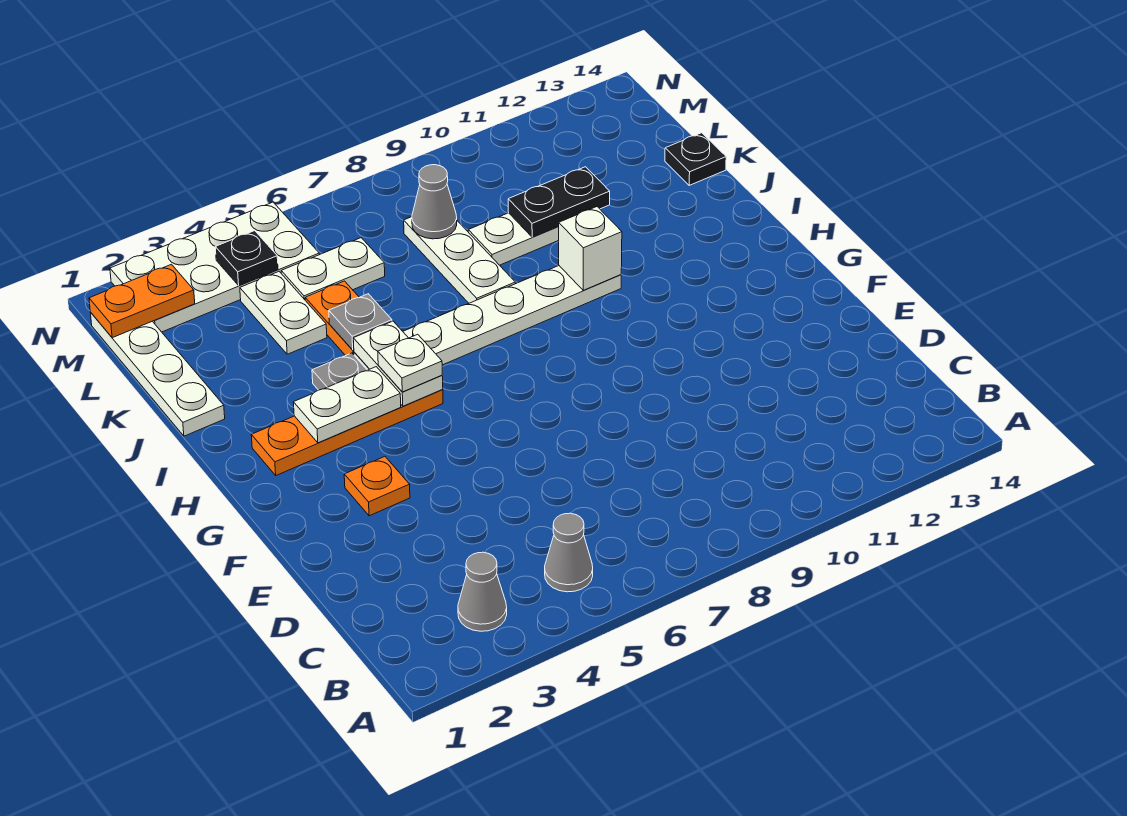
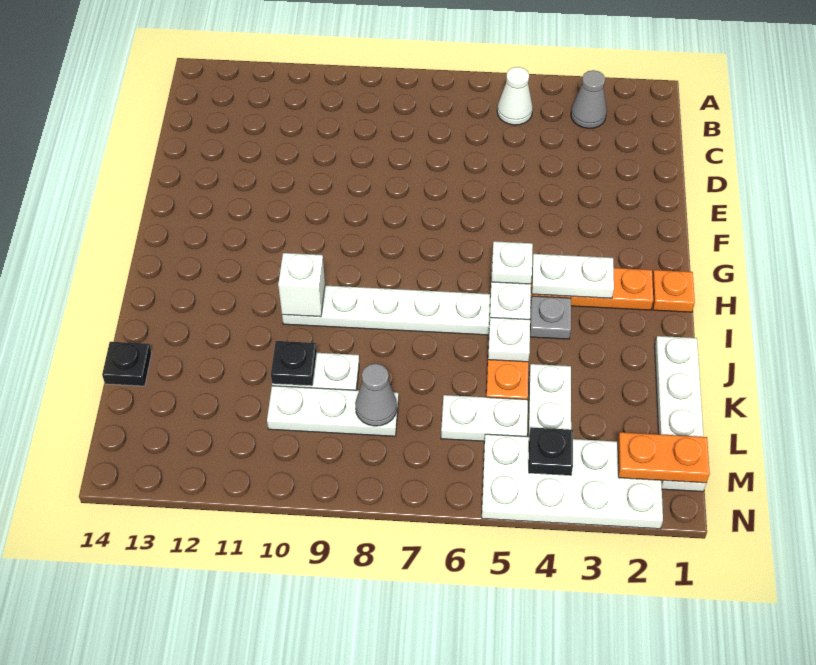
grey cone B5 level 1 -> white cone B5 level 1
orange plate F3 level 1 -> orange plate H1 level 1
grey plate J5 level 2 -> white plate J5 level 2
white plate J8:L8 level 1 -> white plate L8:L10 level 1
black plate K10:K11 level 2 -> black plate K10 level 2

